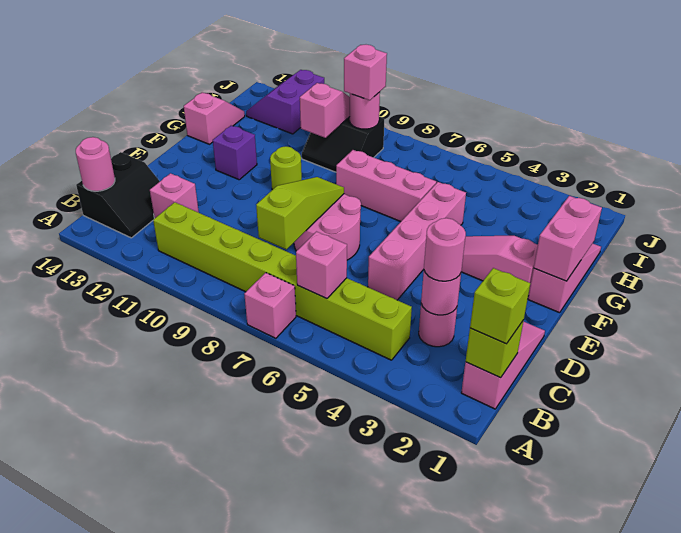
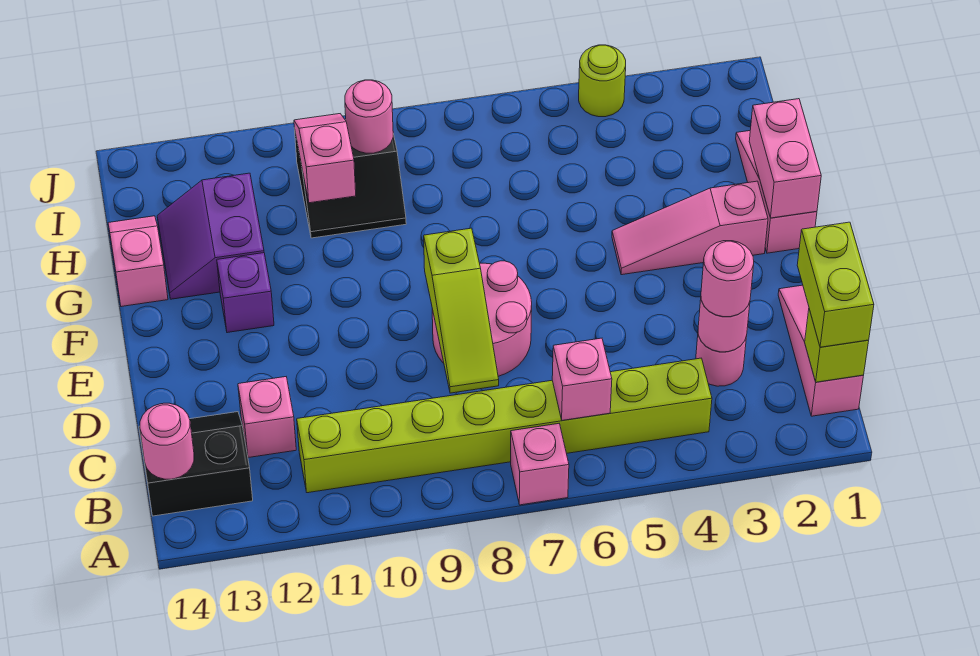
lime brick B1 level 3 -> lime brick B1:C1 level 3
black slope B13:C14 level 1 top 14 -> black slope B13:C14 level 1 top B
lime slope C8:E8 level 2 top C -> lime slope C8:E8 level 2 top E
pink brick D5:G5 level 1 -> none
lime round brick F10 level 1 -> lime round brick J4 level 1
pink brick G6:G8 level 1 -> none
pink brick I9 level 3 -> none
purple slope I12:J13 level 1 top 12 -> purple slope G12:H13 level 1 top 12

